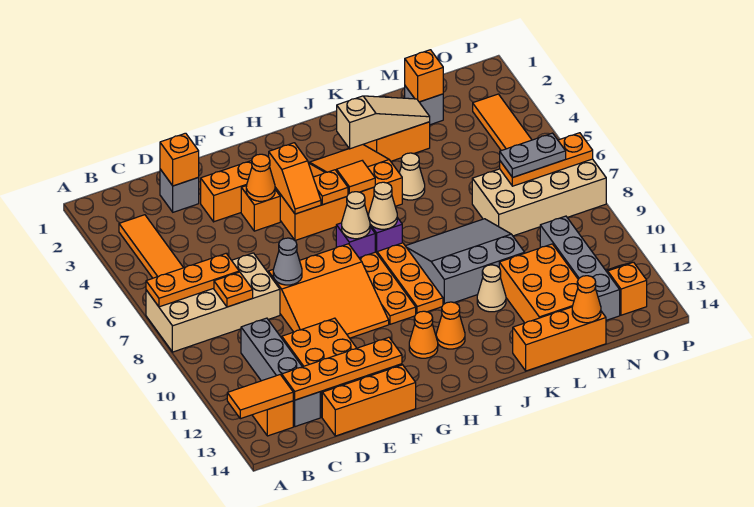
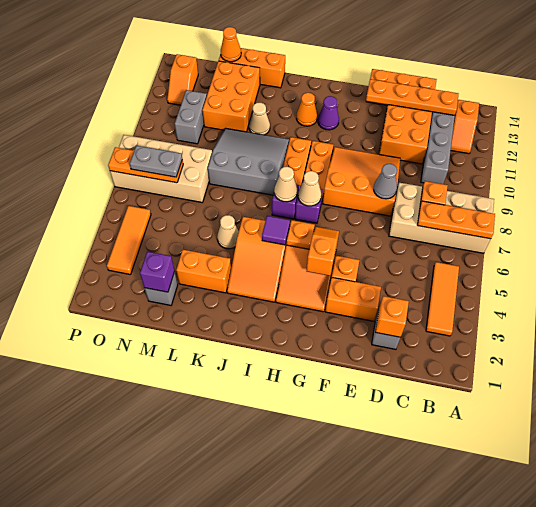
orange tile A13:B13 level 2 -> none
orange cone F4 level 2 -> none
orange cone H12 level 1 -> purple cone H12 level 1
orange tile I5 level 2 -> purple tile I5 level 2
tan slope J3:L3 level 2 top J -> none
grey slope J8:L10 level 1 top 10 -> grey slope J8:L10 level 1 top 8
orange brick M2 level 2 -> purple brick M2 level 2
grey brick N10:N13 level 1 -> grey brick N10:N11 level 1

